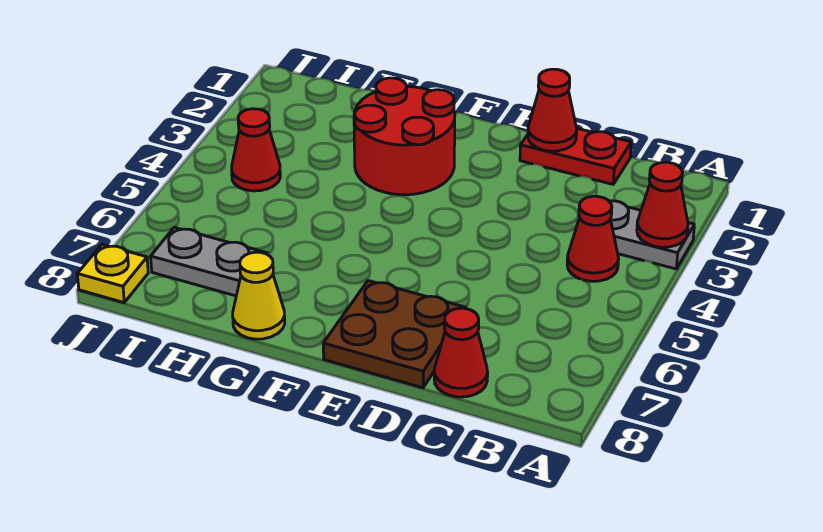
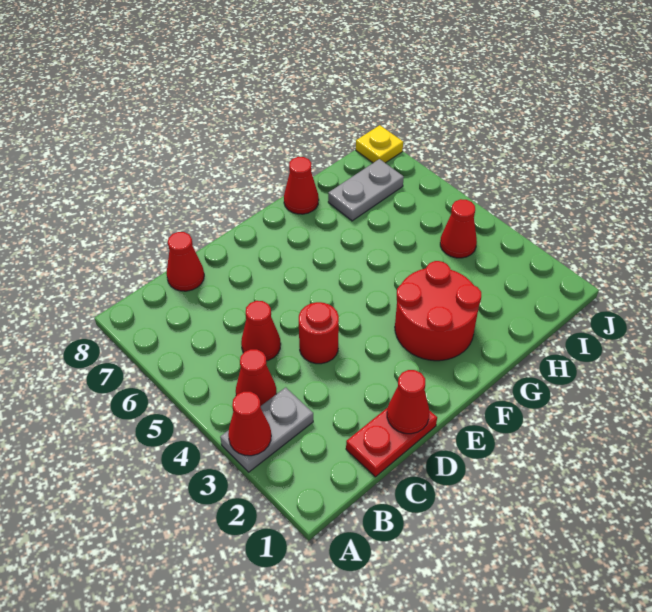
none -> red cone C5 level 1
none -> red round brick D4 level 1
brown plate D7:E8 level 1 -> none
yellow cone G8 level 1 -> red cone G8 level 1

